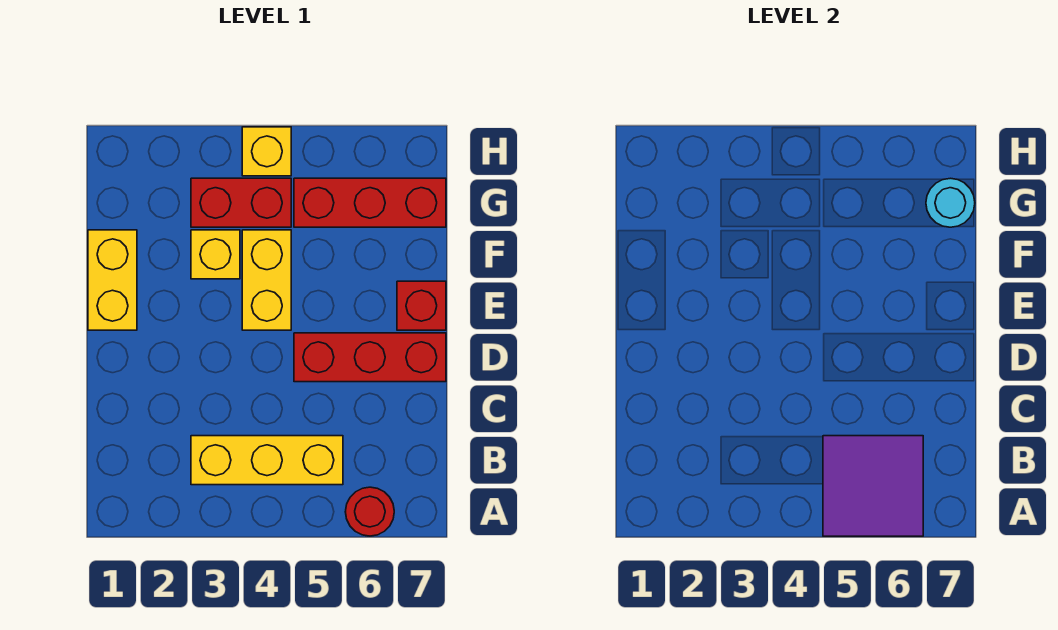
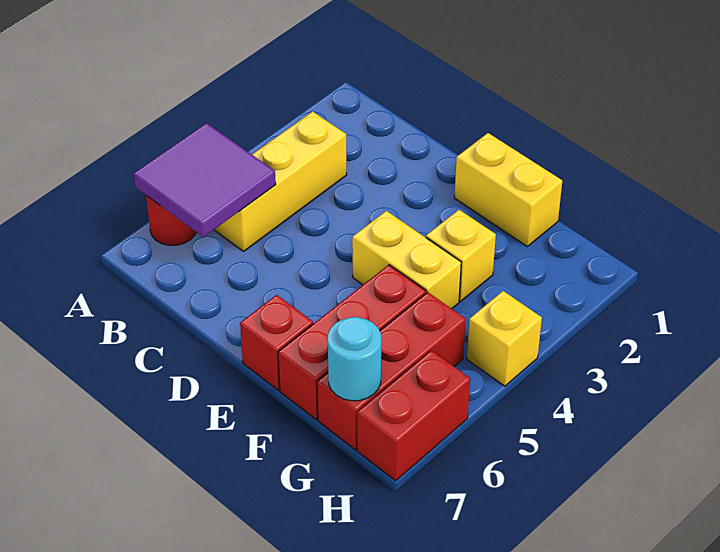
red brick D5:D7 level 1 -> red brick F5:F7 level 1
red brick G3:G4 level 1 -> red brick H6:H7 level 1

